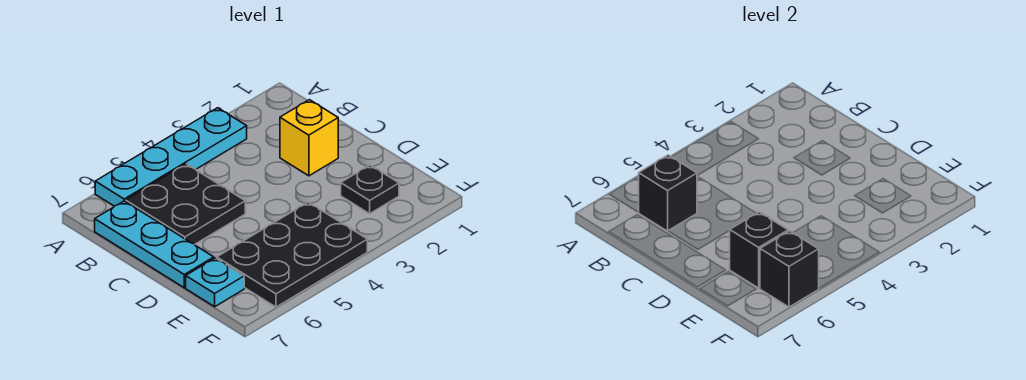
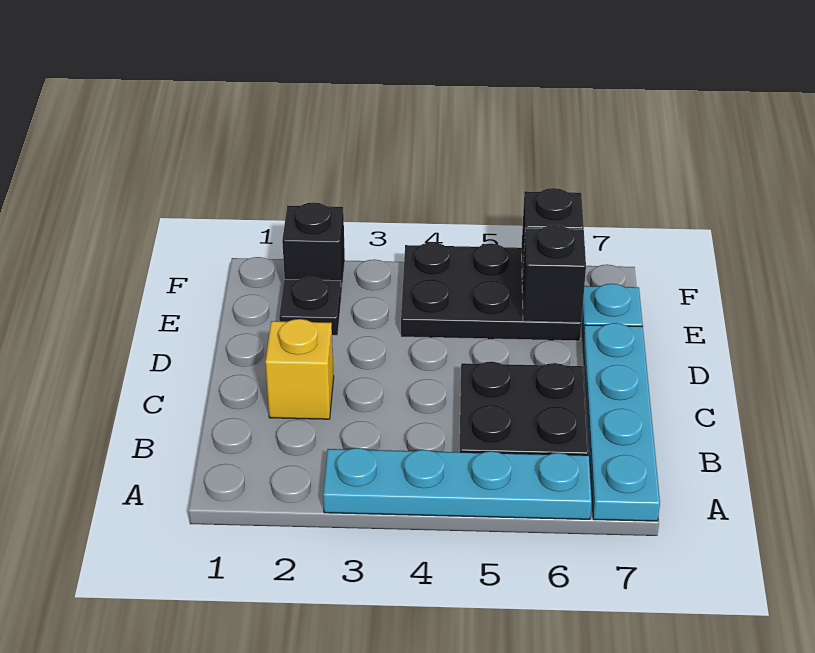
black brick B6 level 2 -> black brick F2 level 1
cyan plate B7:D7 level 1 -> cyan plate A7:D7 level 1

